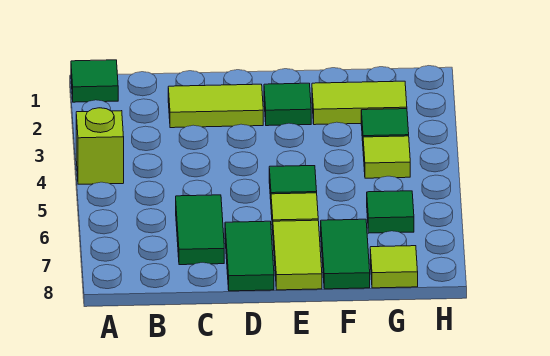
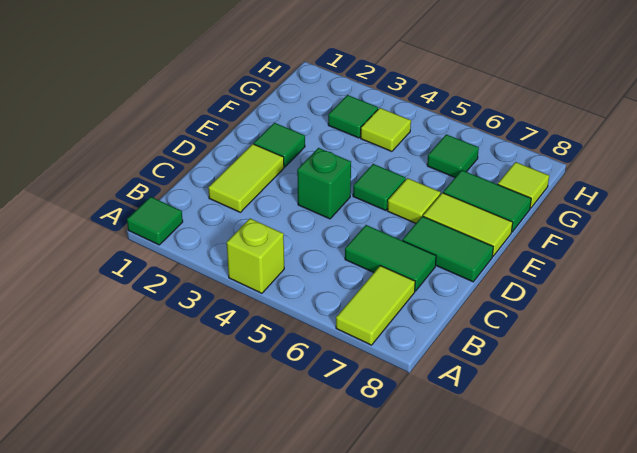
none -> green brick D4 level 1
lime tile F2:G2 level 1 -> lime tile A7:B7 level 1

